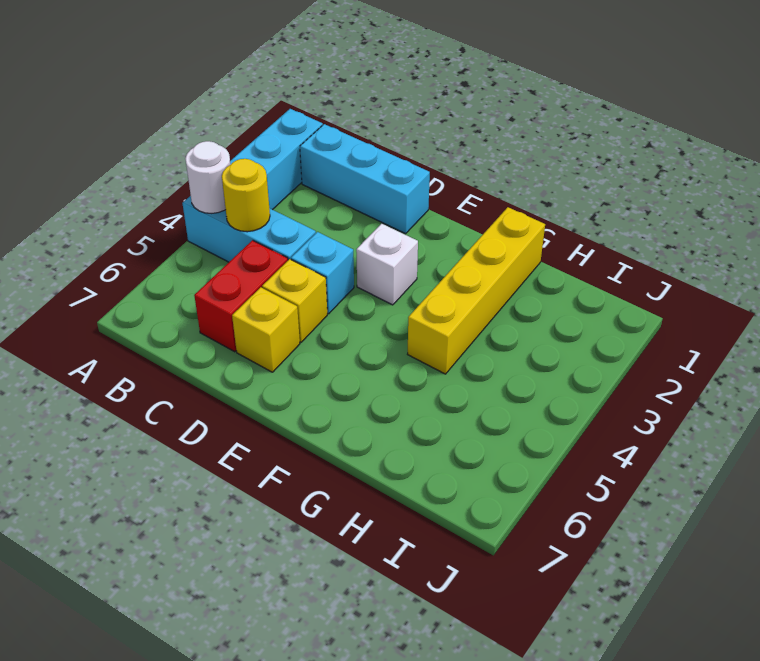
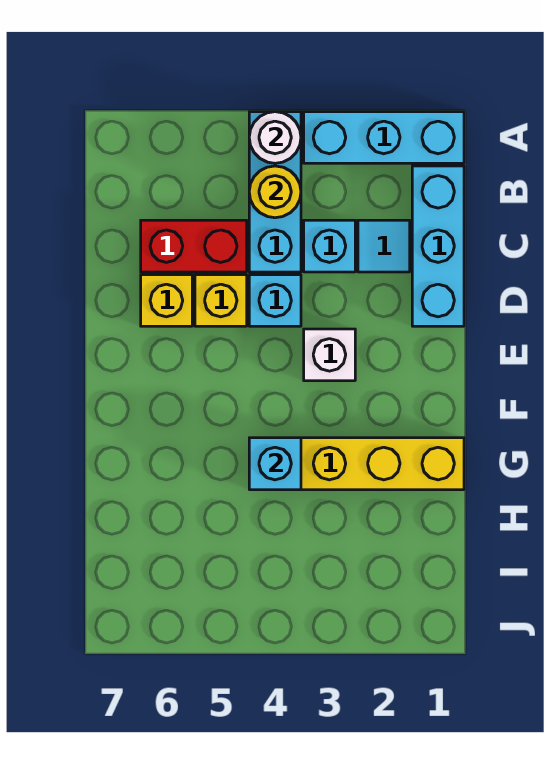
none -> cyan tile C2 level 1
none -> cyan brick C3 level 1
none -> cyan brick G4 level 2

